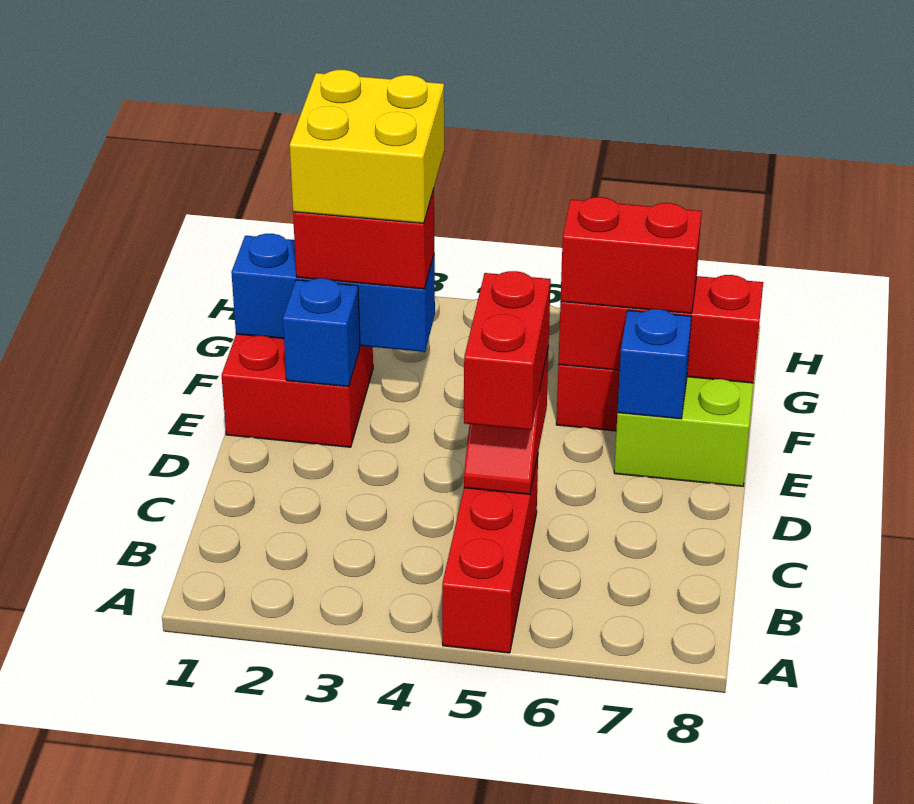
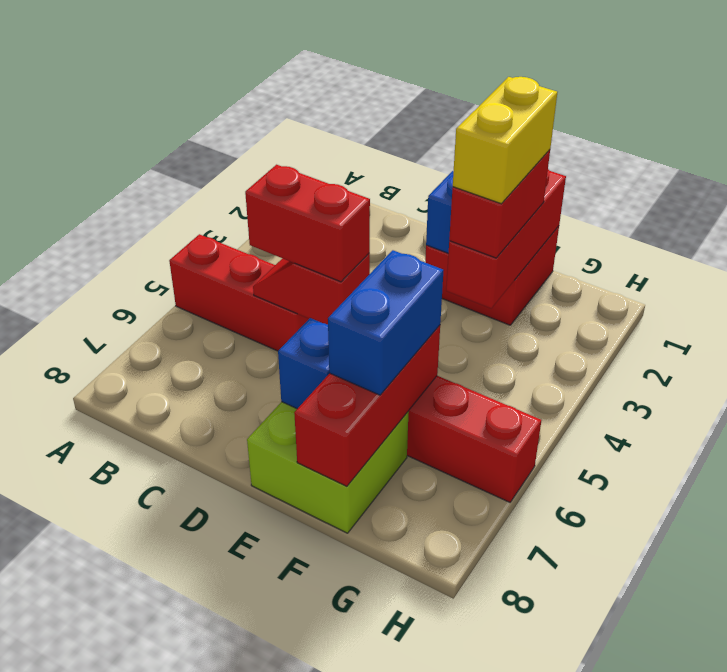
blue brick F1:F3 level 2 -> red brick F1:F3 level 2
yellow brick F2:G3 level 4 -> yellow brick F2:F3 level 4
red brick F6:F7 level 3 -> blue brick F6:F7 level 3

